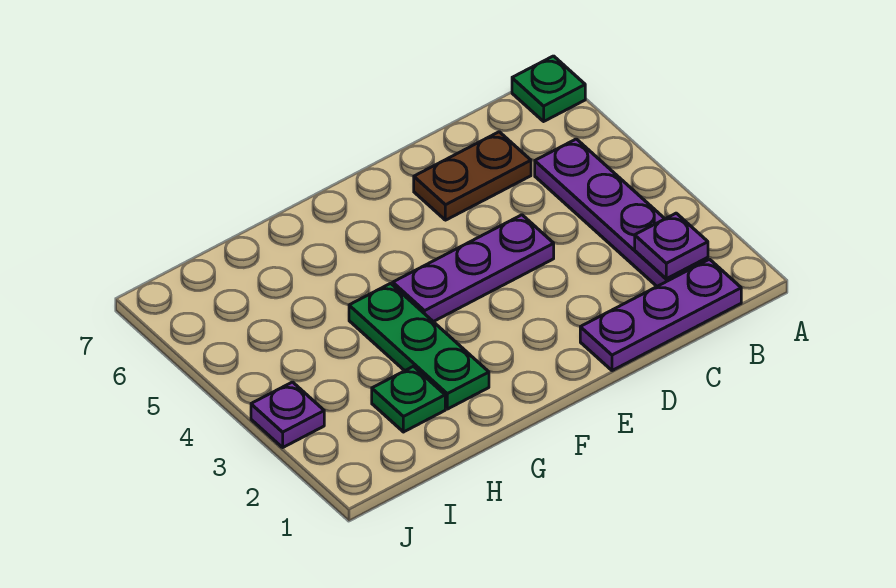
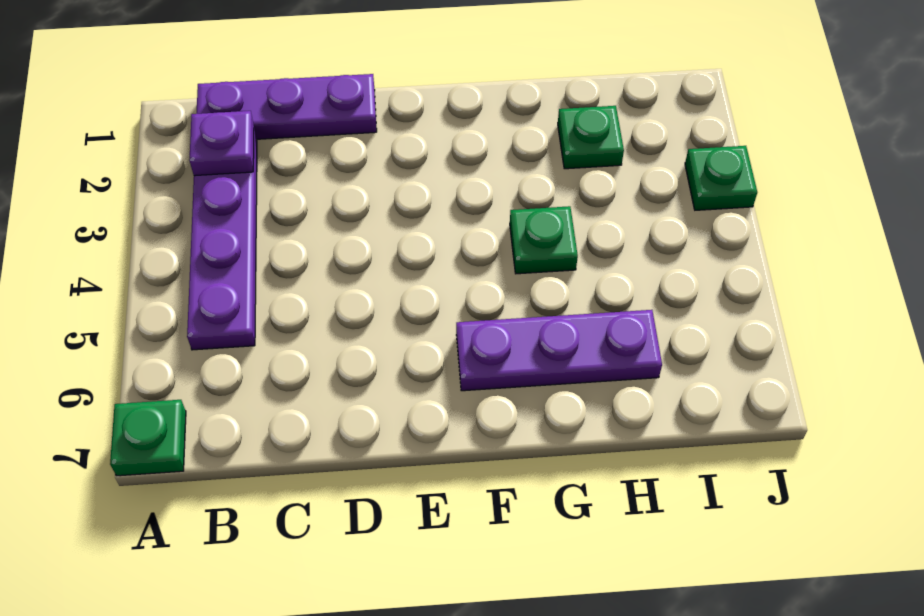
brown plate C6:D6 level 1 -> none
purple plate D4:F4 level 1 -> purple plate F6:H6 level 1
green plate G2:G4 level 1 -> green plate G4 level 1
purple plate J3 level 1 -> green plate J3 level 1

